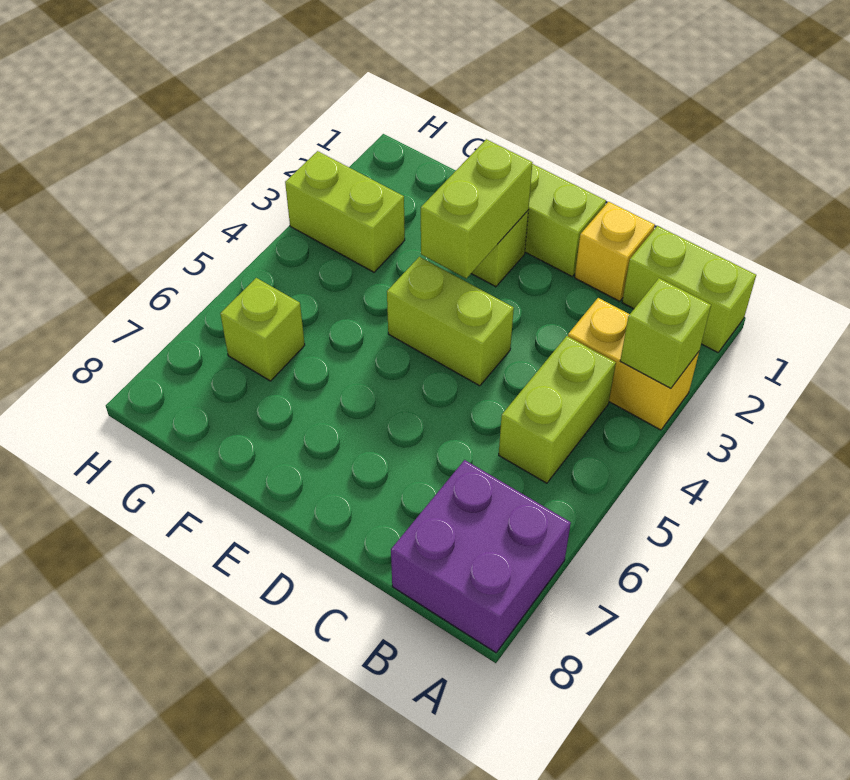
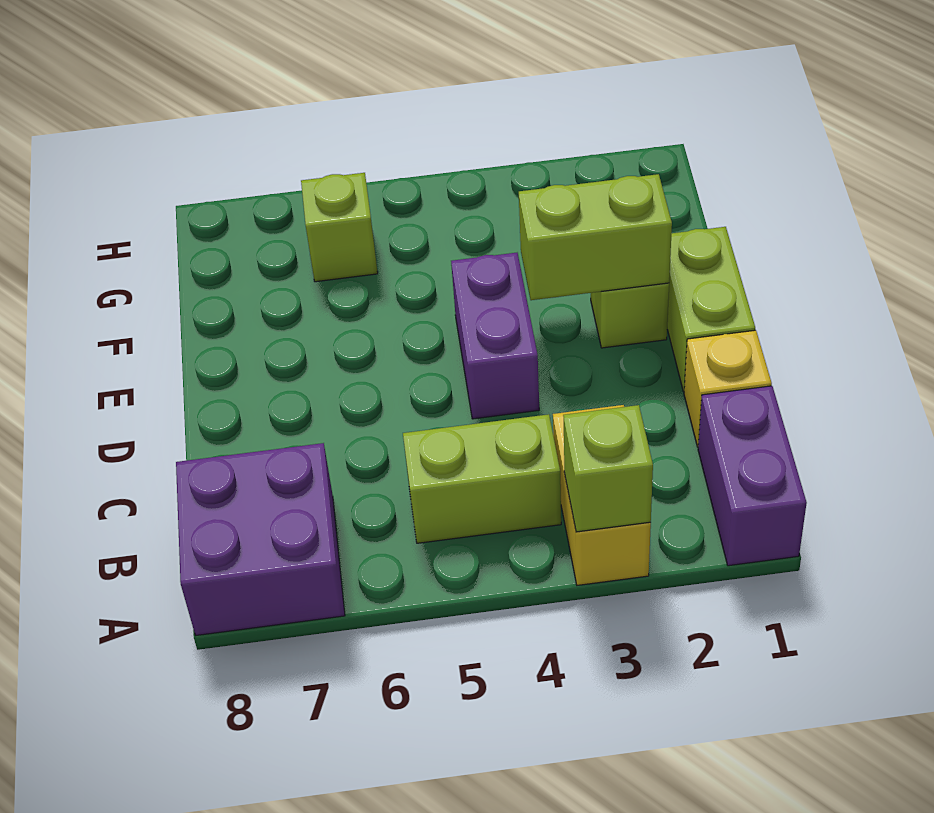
lime brick A1:B1 level 1 -> purple brick A1:B1 level 1
lime brick D4:E4 level 1 -> purple brick D4:E4 level 1
lime brick G3:H3 level 1 -> none

